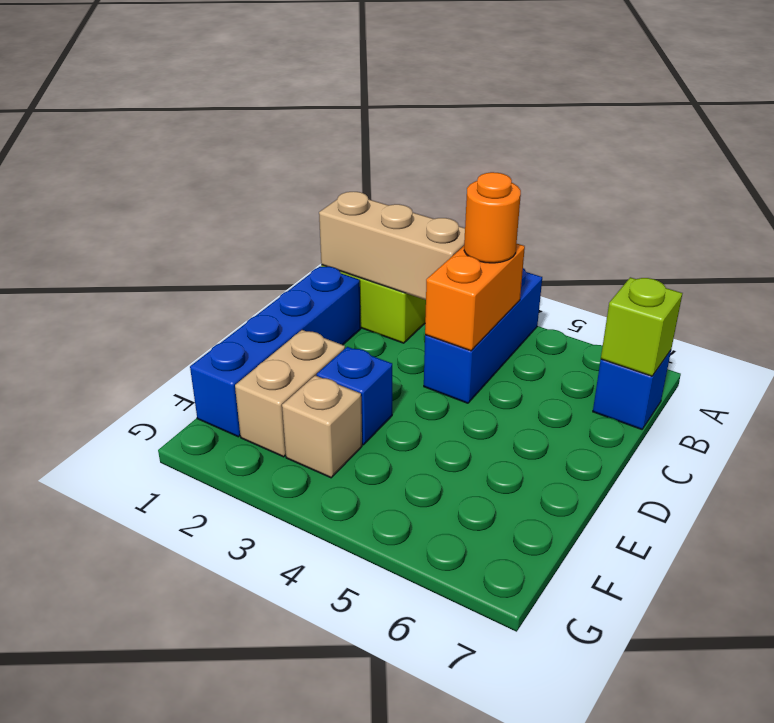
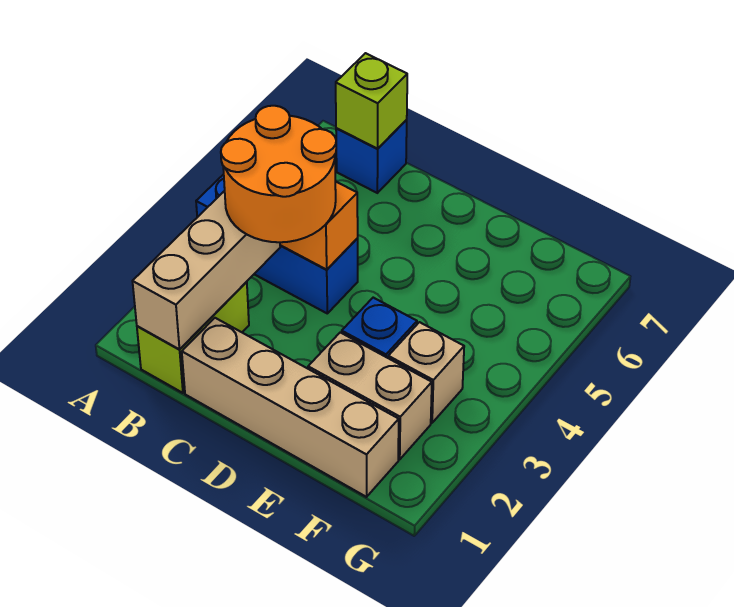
orange round brick B4 level 3 -> orange round brick B3:C4 level 3
blue brick C1:F1 level 1 -> tan brick C1:F1 level 1

